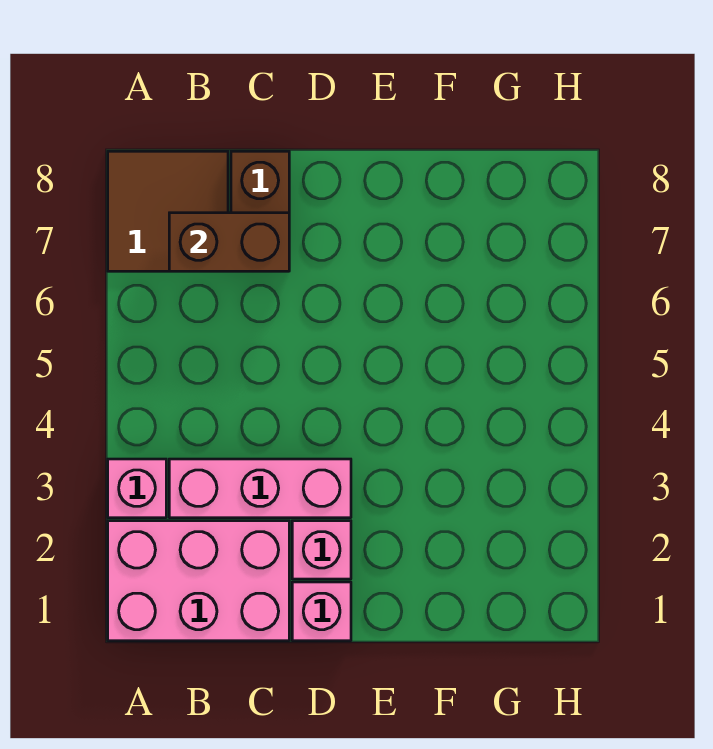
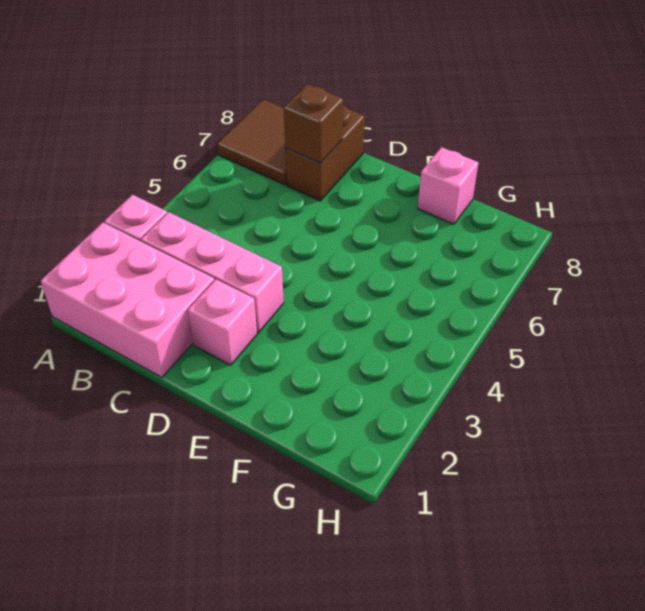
brown brick B7:C7 level 2 -> brown brick C7 level 2
pink brick D1 level 1 -> pink brick F8 level 1

